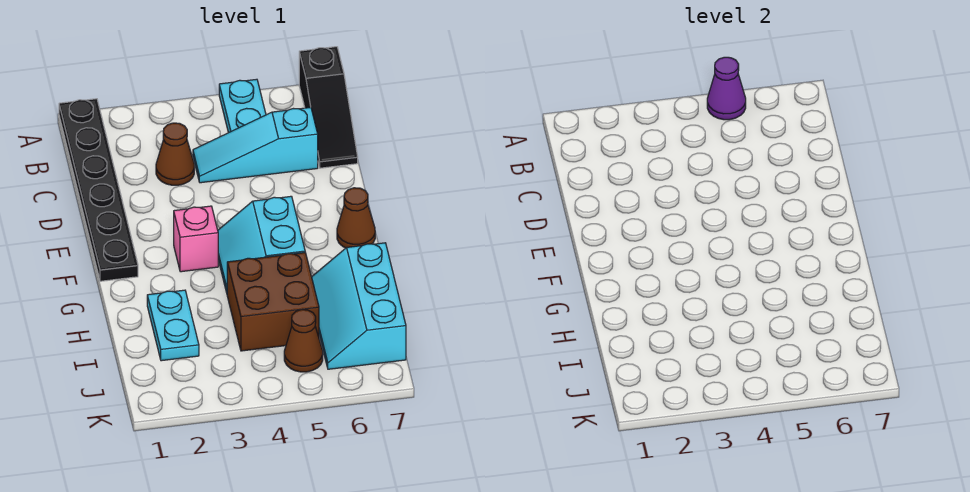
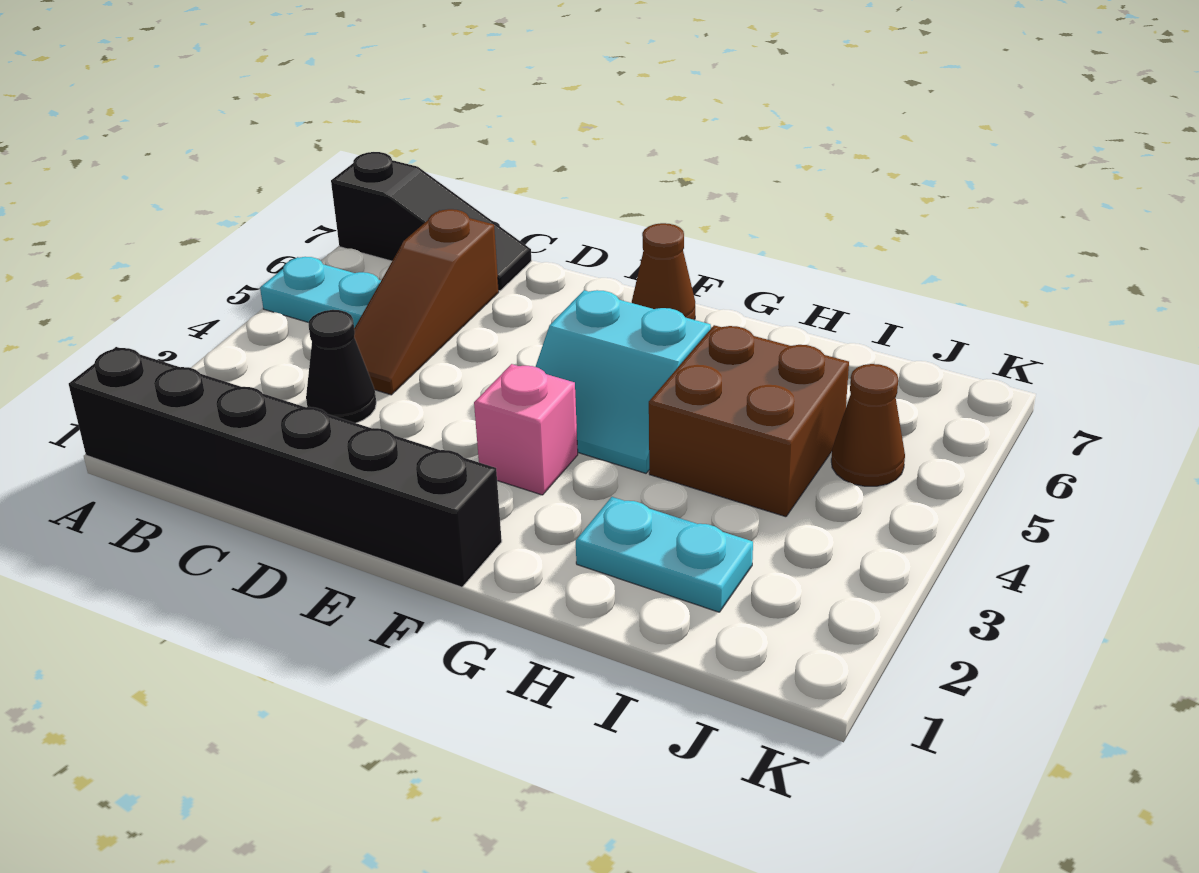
black plate A1:F1 level 1 -> black brick A1:F1 level 1
purple cone A5 level 2 -> none
brown cone C3 level 1 -> black cone C3 level 1
cyan slope C4:C6 level 1 top 6 -> brown slope C4:C6 level 1 top 6
cyan slope H6:J7 level 1 top 7 -> none

